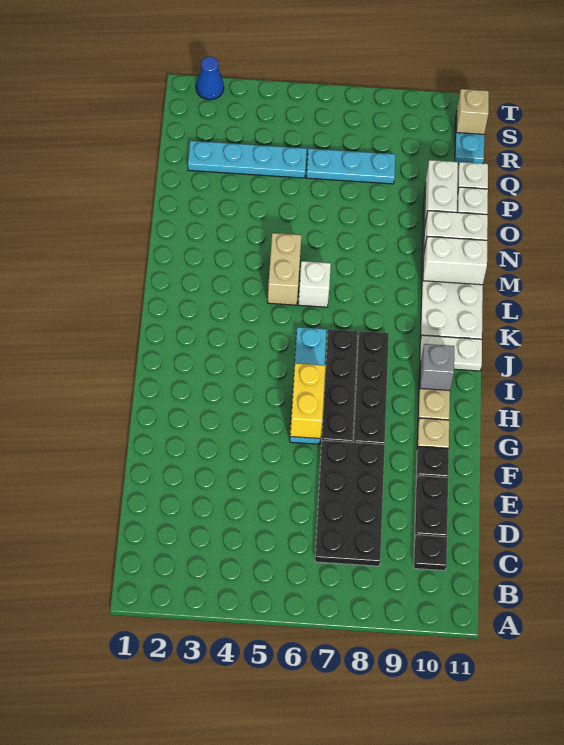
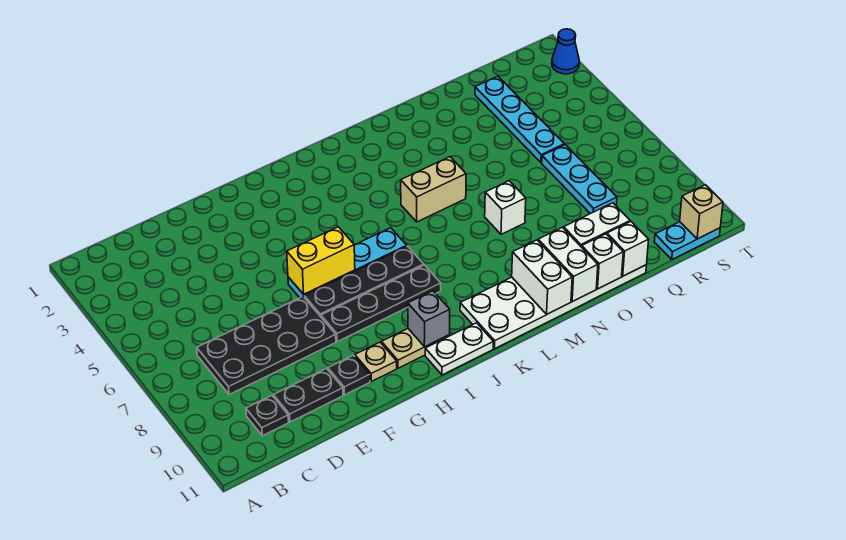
white plate J10:J11 level 1 -> white plate I11:J11 level 1
white brick L6 level 1 -> white brick N7 level 1

